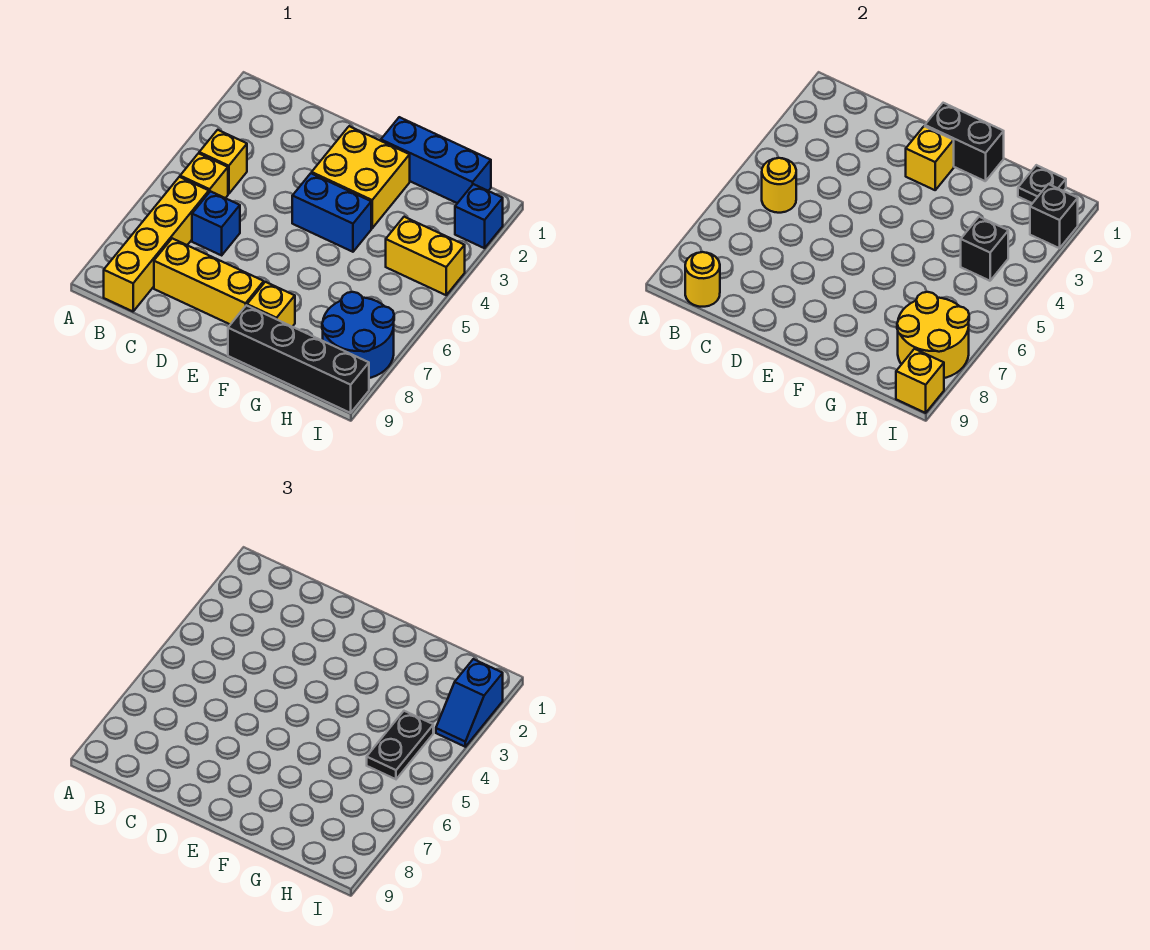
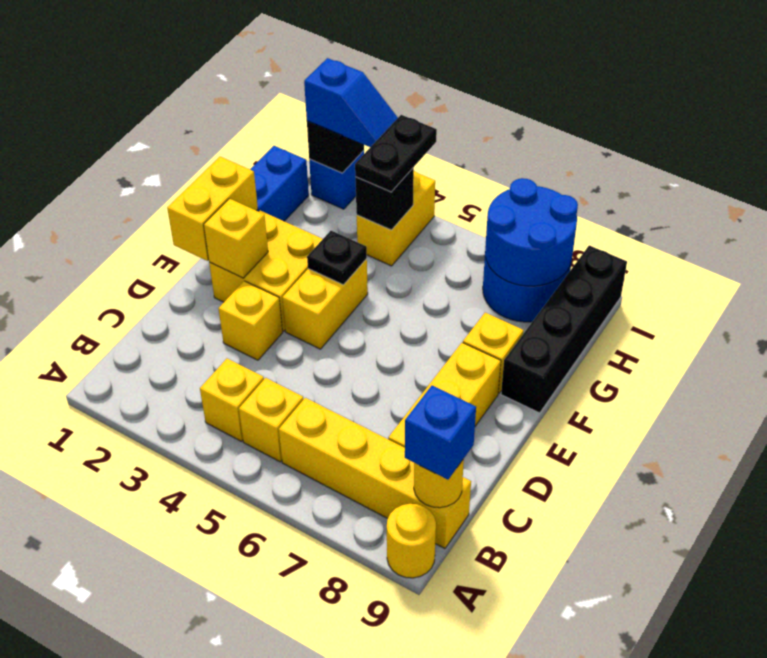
yellow round brick B5 level 2 -> yellow round brick A9 level 1
blue brick C6 level 1 -> blue brick B9 level 3
black brick E1:F1 level 2 -> yellow brick E1:F1 level 2
blue brick E4:F4 level 1 -> yellow brick E4:F4 level 1
black plate H1 level 2 -> black plate F4 level 2
black plate H4:H5 level 3 -> black plate H4:I4 level 3
yellow round brick H7:I8 level 2 -> blue round brick H7:I8 level 2
yellow brick I9 level 2 -> yellow brick D3 level 1

